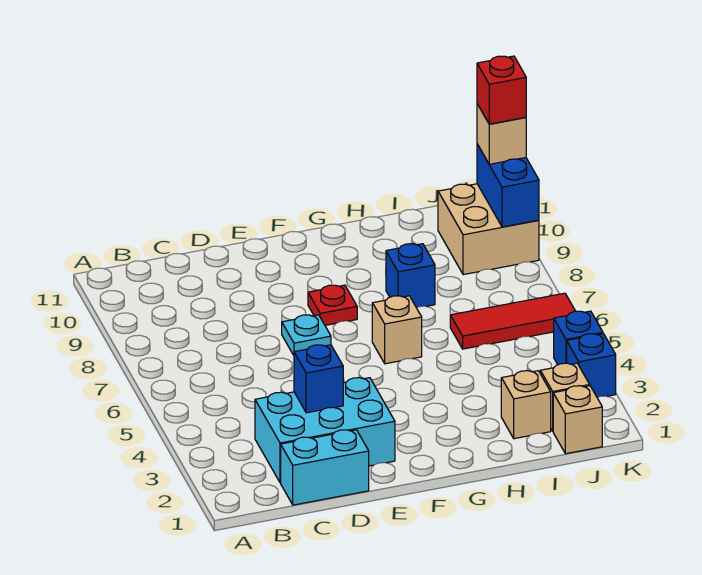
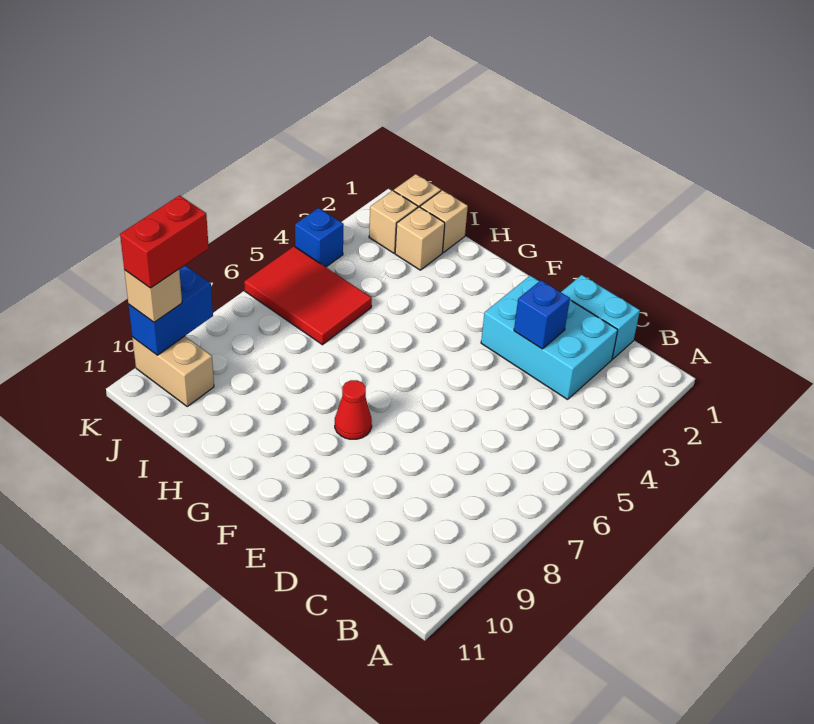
cyan plate E7 level 1 -> none
red plate F8 level 1 -> red cone F8 level 1
tan brick G6 level 1 -> tan brick I1 level 1
blue brick H8 level 1 -> none
red tile I6:K6 level 1 -> red tile I5:K6 level 1
tan brick J9:K10 level 1 -> tan brick J10:K10 level 1
blue brick K3 level 1 -> none
red brick K10 level 4 -> red brick K9:K10 level 4

